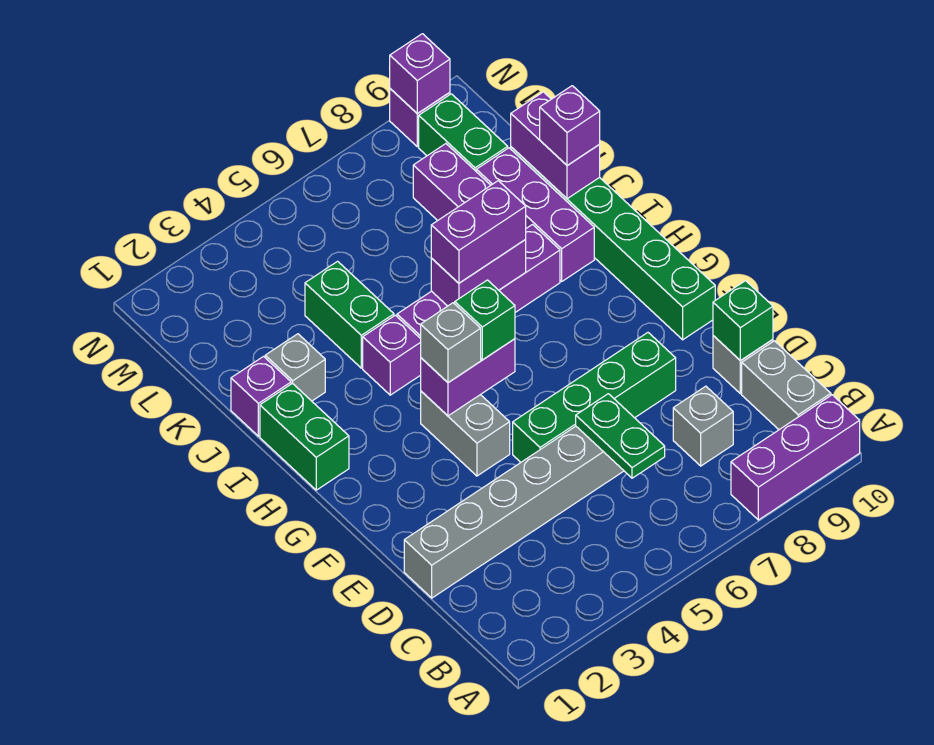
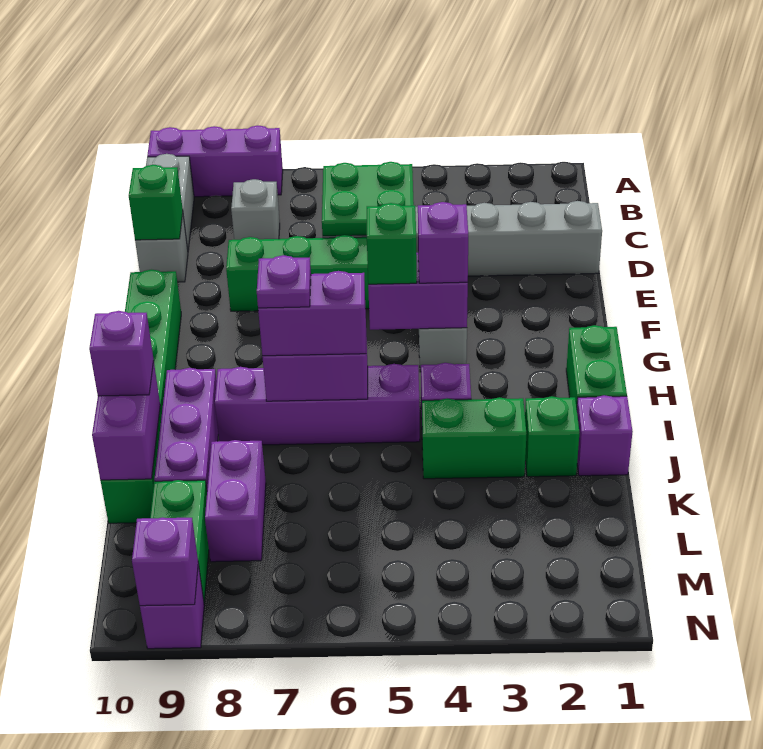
green plate C6:D6 level 2 -> green plate C5:D6 level 2
grey brick G4 level 3 -> purple brick G4 level 3
none -> purple plate I7 level 4
grey brick J2 level 1 -> green brick J2 level 1
green brick J4:K4 level 1 -> green brick J3:J4 level 1

